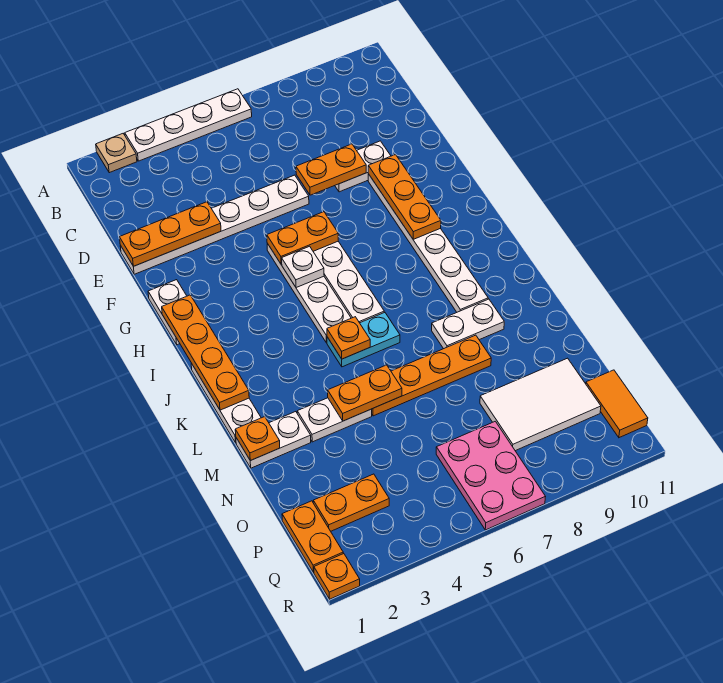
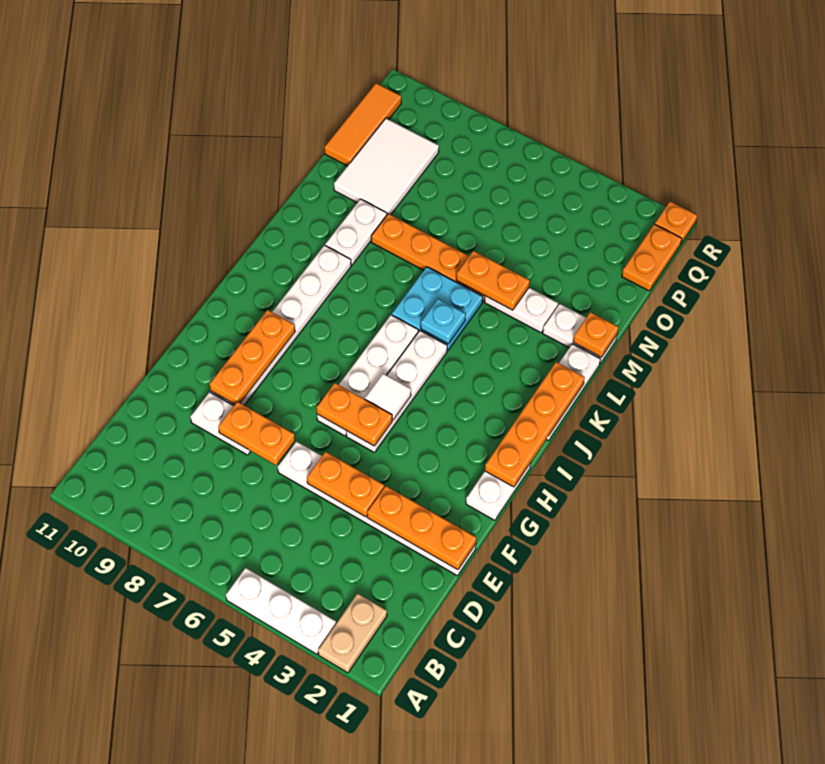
tan plate A2 level 1 -> tan plate A2:B2 level 1
white plate A3:A6 level 1 -> white plate A3:A5 level 1
white plate H5 level 2 -> white tile H5 level 2
cyan plate K5:K6 level 1 -> cyan plate K5:L6 level 1
orange plate K5 level 2 -> cyan plate K5 level 2
white plate L8:L9 level 1 -> white plate L9:M9 level 1
white tile O8:P10 level 1 -> white tile N9:P10 level 1
orange plate P2:P3 level 1 -> orange plate E4:E5 level 2
pink plate P6:R7 level 1 -> none
orange tile P11:Q11 level 1 -> orange tile O11:Q11 level 1

